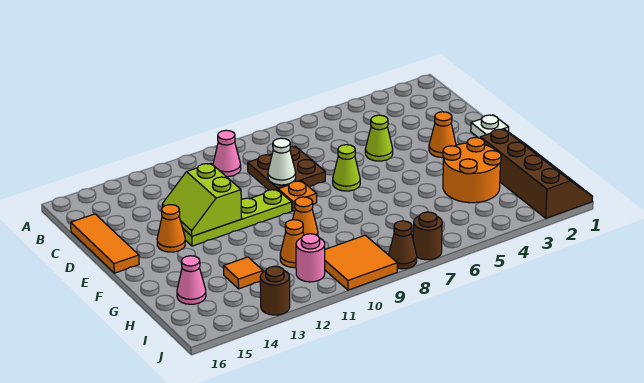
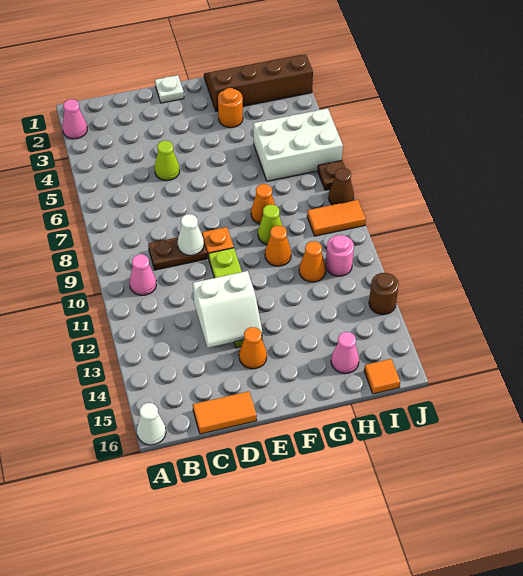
none -> pink cone A2 level 1
none -> white cone A16 level 1
brown plate C8:D9 level 1 -> brown plate C9:D9 level 1
orange tile C16:E16 level 1 -> orange tile C16:D16 level 1
lime slope D12:E13 level 2 top 12 -> white slope D12:E13 level 2 top 12
orange cone E3 level 1 -> orange cone G8 level 1
lime cone E7 level 1 -> lime cone G9 level 1
orange round brick G3:H4 level 1 -> orange round brick G3 level 1
none -> white brick H5:J6 level 1
orange tile H13 level 1 -> orange tile I16 level 1
orange tile I9:J10 level 1 -> orange tile I9:J9 level 1
brown round brick J7 level 1 -> brown plate J7 level 1

